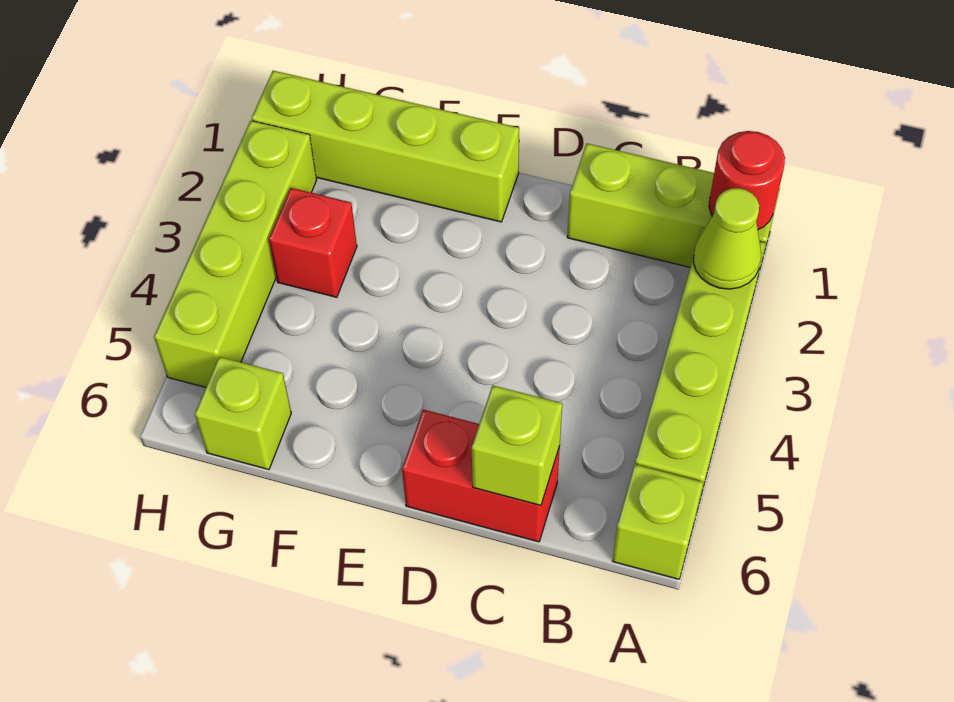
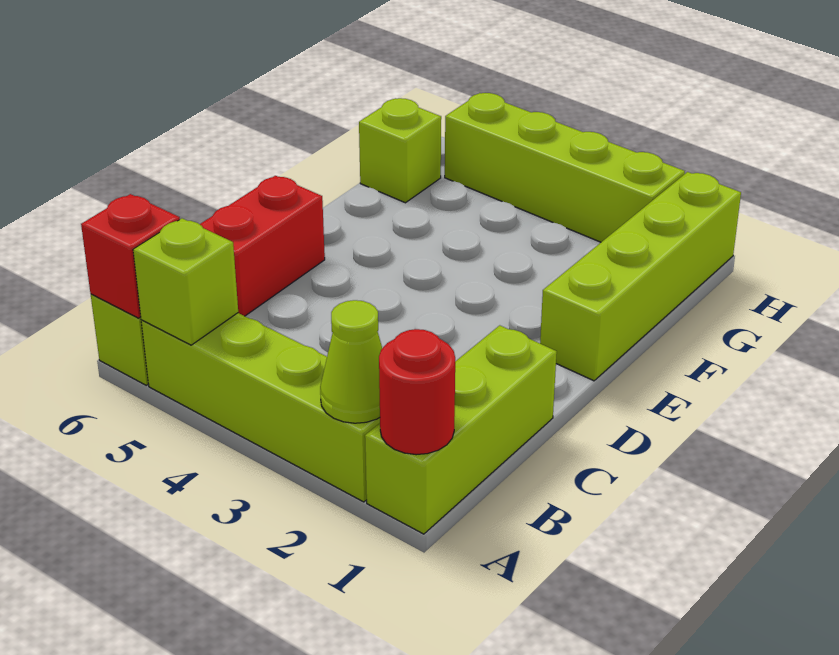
lime brick C6 level 2 -> lime brick A5 level 2
red brick G3 level 1 -> red brick A6 level 2

